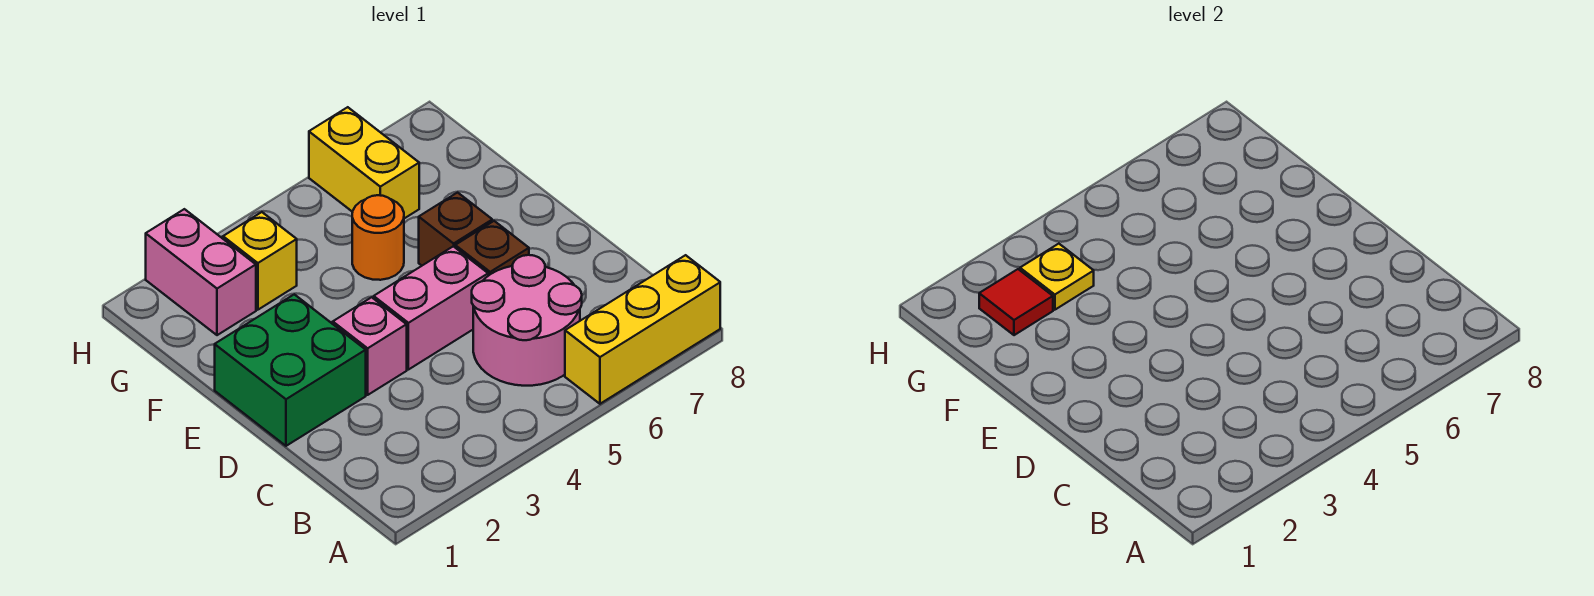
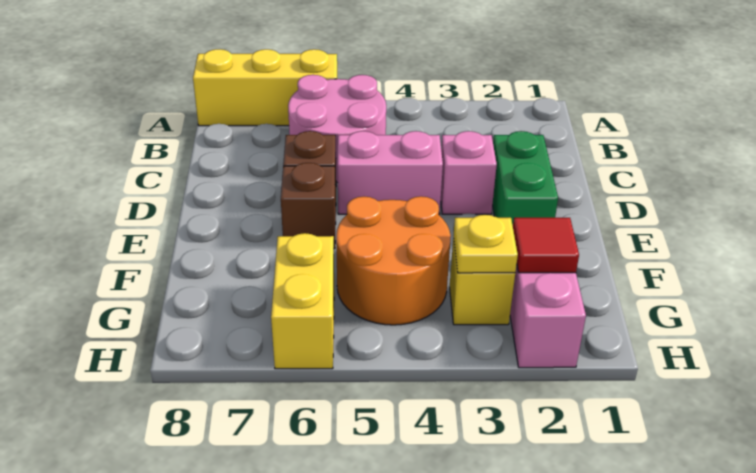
green brick D1:E2 level 1 -> green brick D2:E2 level 1
orange round brick F5 level 1 -> orange round brick F4:G5 level 1

